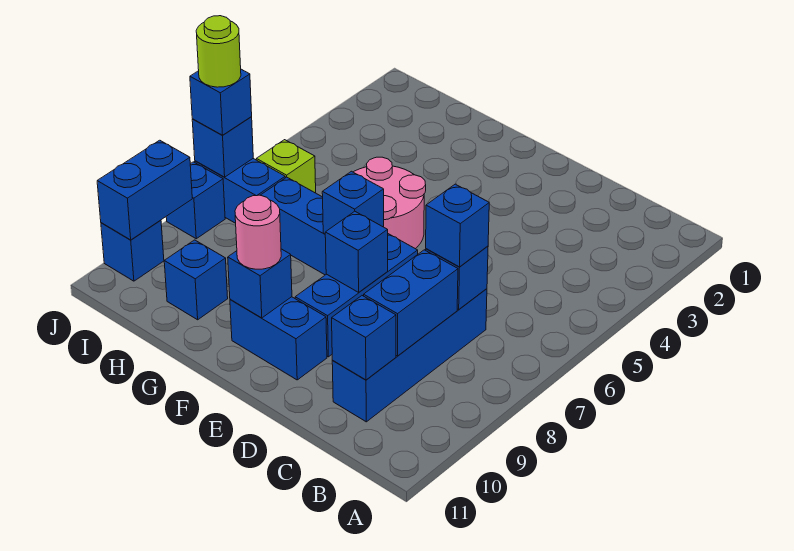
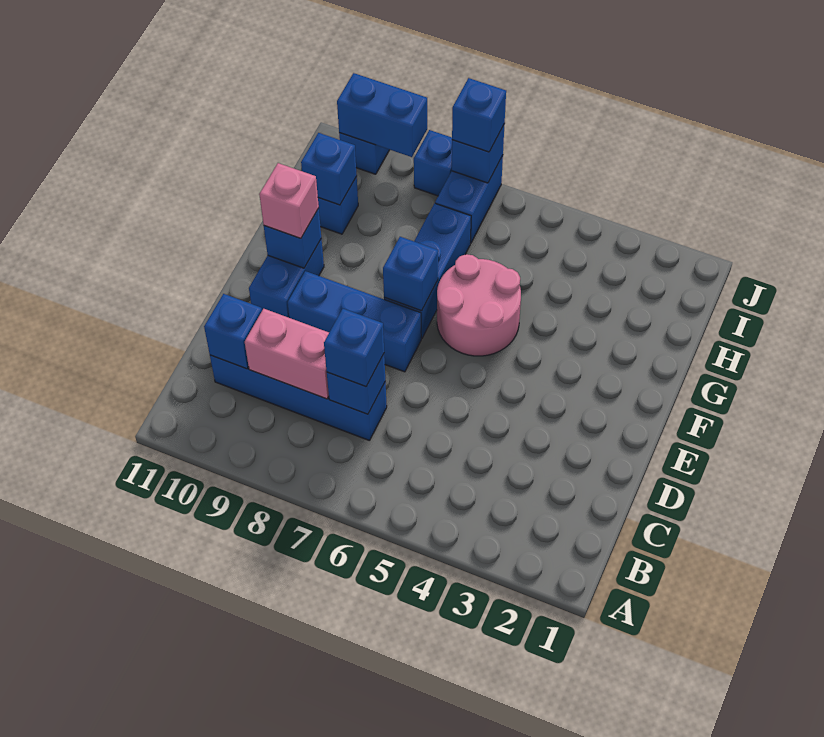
blue brick C8:C9 level 2 -> pink brick C8:C9 level 2
blue brick E8 level 2 -> blue brick H10 level 2
pink round brick F10 level 3 -> pink brick F10 level 3
lime brick I6 level 1 -> none
lime round brick J7 level 4 -> none

